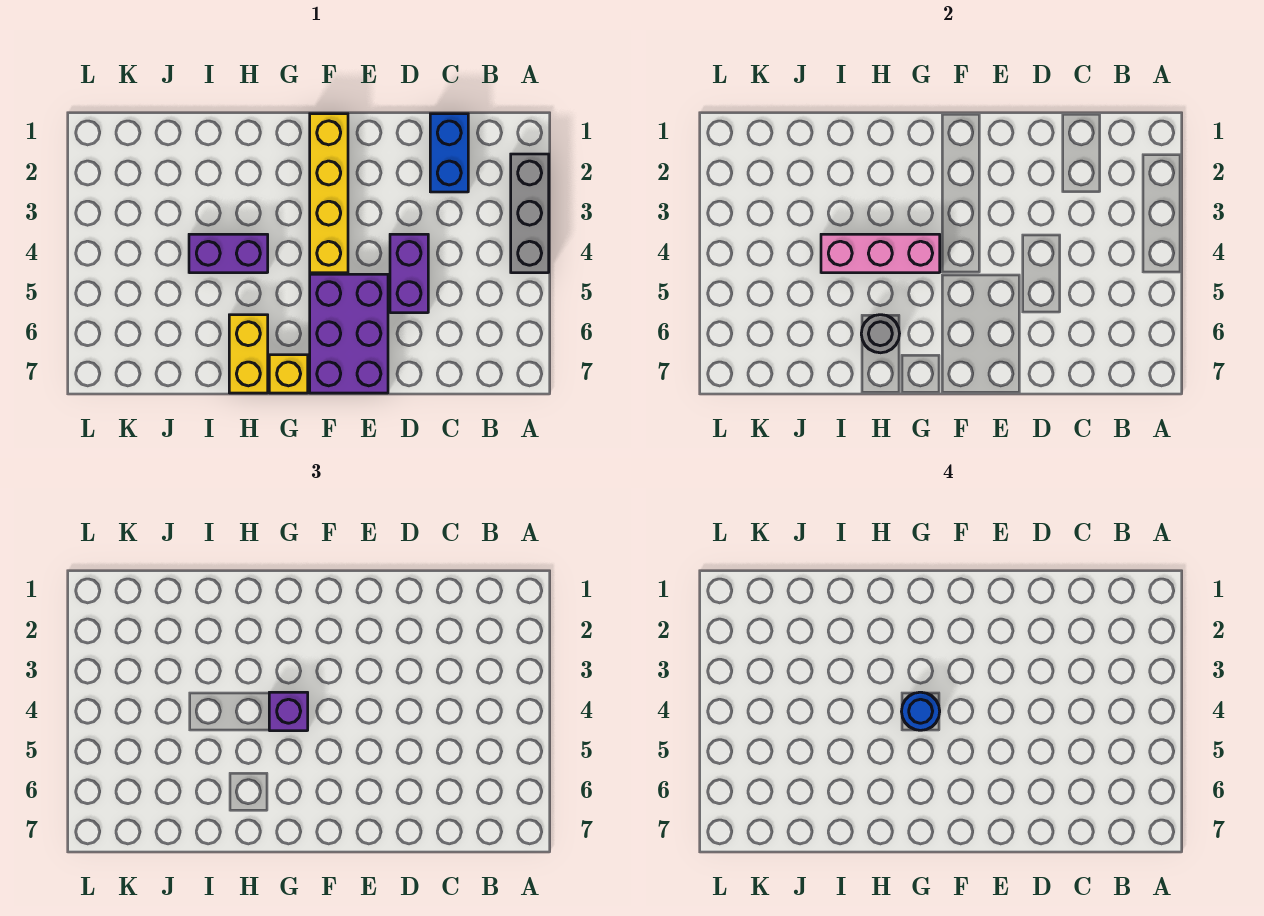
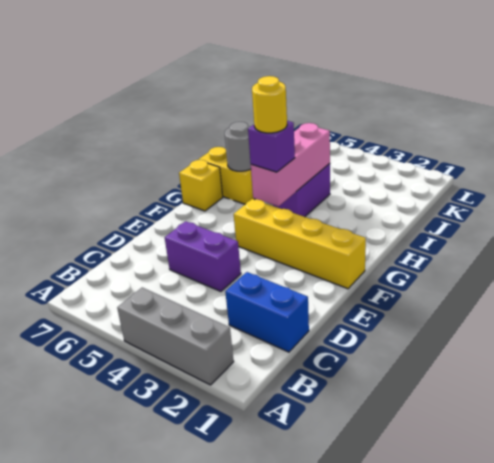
purple brick E5:F7 level 1 -> none
blue round brick G4 level 4 -> yellow round brick G4 level 4

